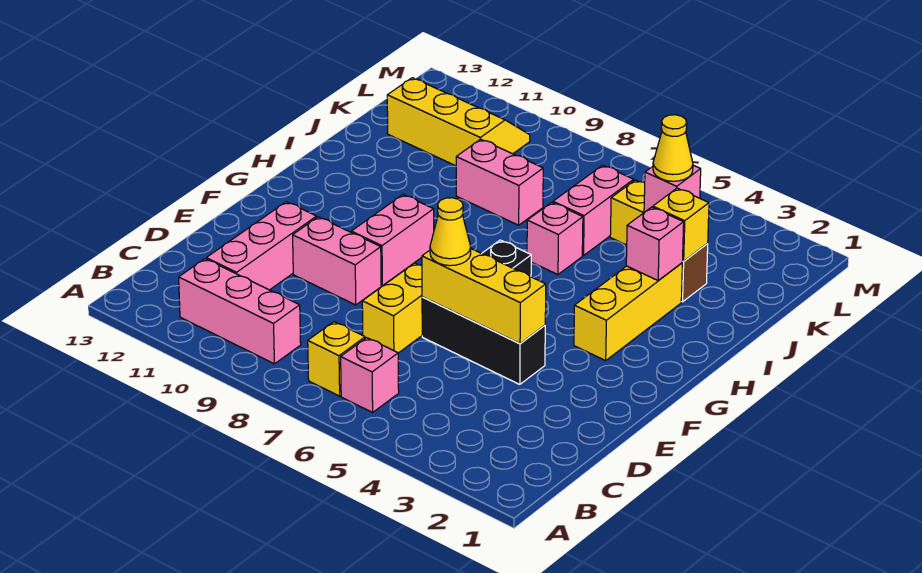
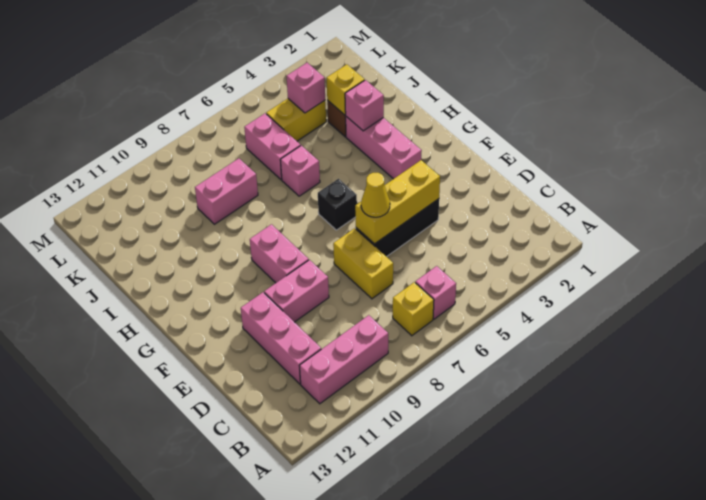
yellow brick G3:I3 level 1 -> pink brick G3:I3 level 1
yellow cone K4 level 3 -> none
yellow slope K10:L12 level 1 top K -> none

